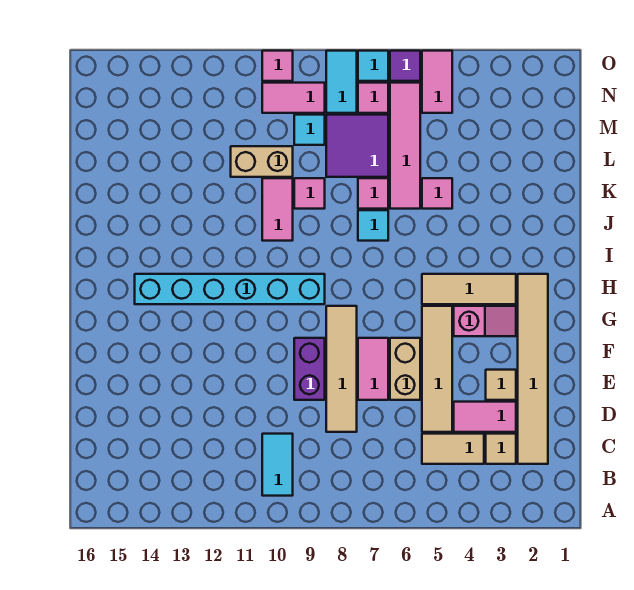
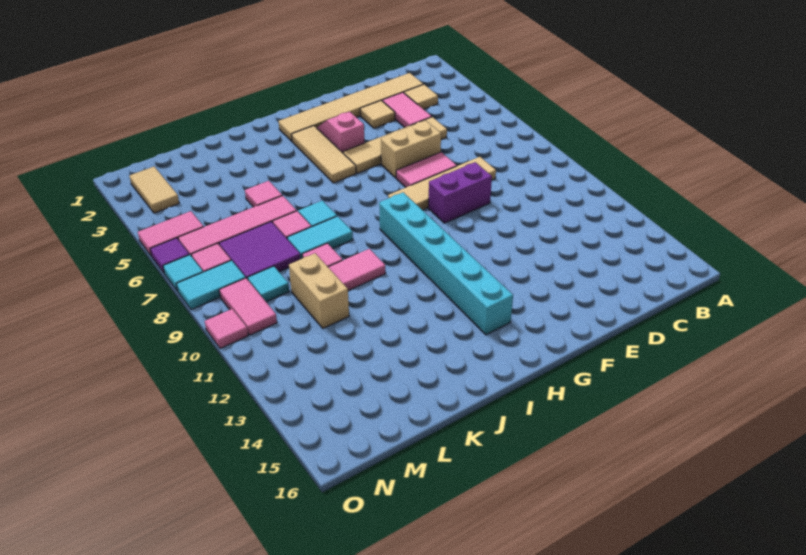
cyan tile B10:C10 level 1 -> cyan tile J8:K8 level 1
tan tile C4:C5 level 1 -> tan tile N2:N3 level 1

